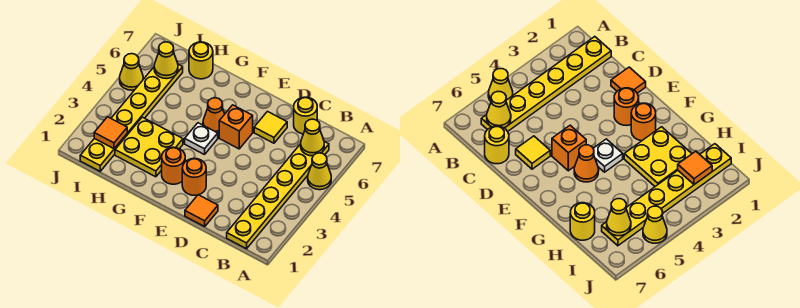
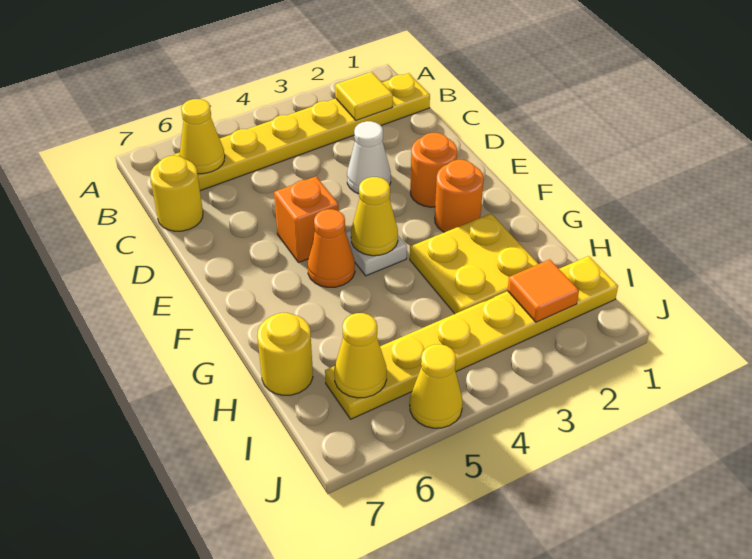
yellow cone A5 level 1 -> yellow cone F4 level 2
orange tile D1 level 1 -> none
none -> white cone D3 level 1
yellow tile D6 level 1 -> yellow tile B2 level 2

